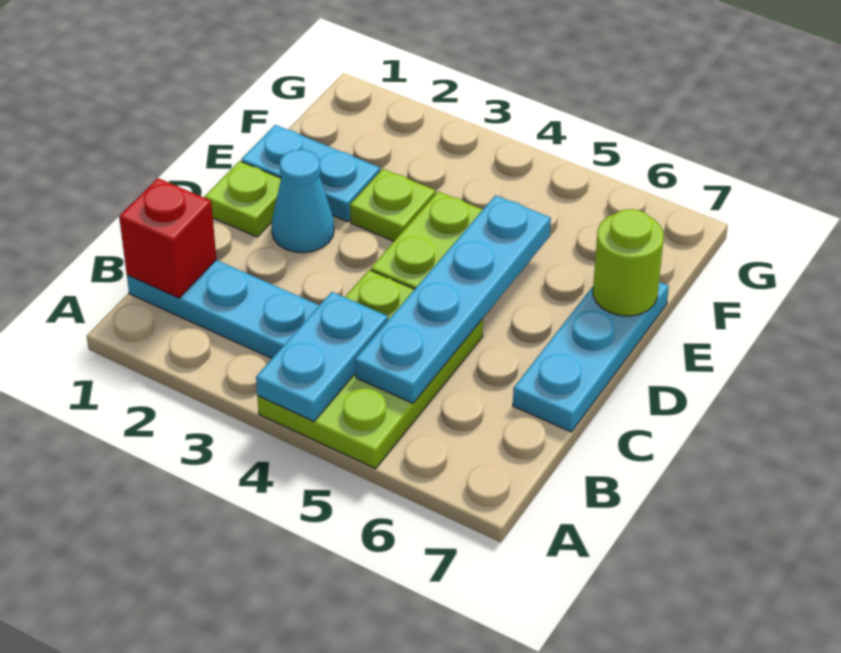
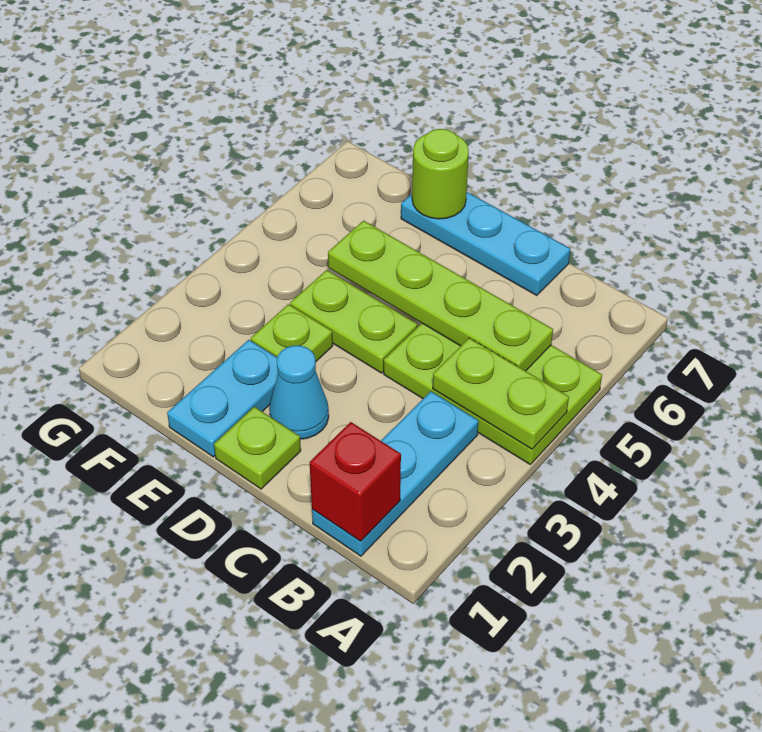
cyan plate A4:B4 level 2 -> lime plate A4:B4 level 2
cyan plate B5:E5 level 2 -> lime plate B5:E5 level 2

